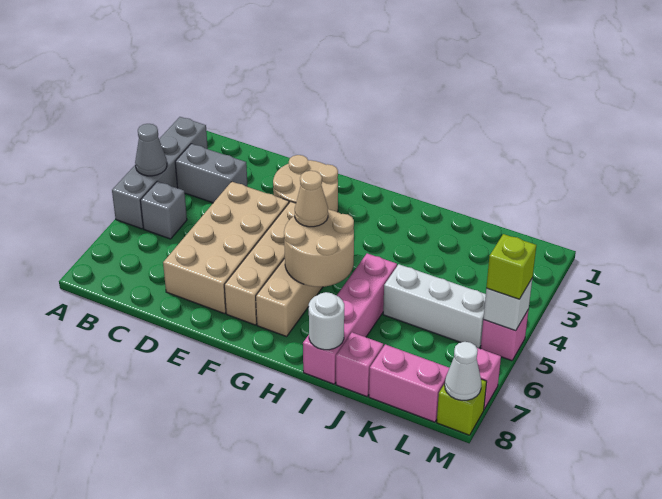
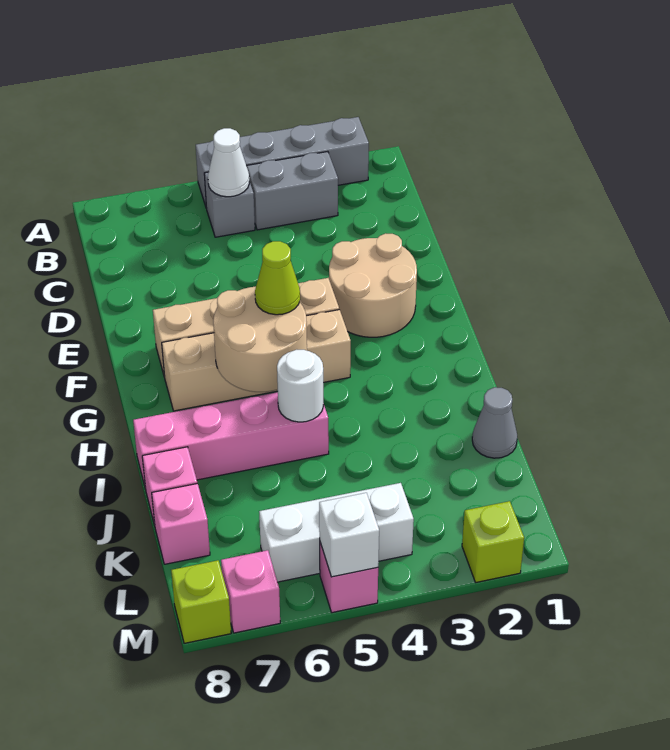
grey cone A4 level 2 -> grey cone J1 level 1
grey brick B3:C3 level 1 -> grey brick B3:B4 level 1
tan brick D4:E7 level 1 -> none
tan cone G5 level 3 -> lime cone G5 level 3
white round brick I8 level 2 -> white round brick I5 level 2
white brick J5:L5 level 1 -> white brick L4:L6 level 1
pink brick K8:L8 level 1 -> pink brick K8 level 1
lime brick M5 level 3 -> lime brick M2 level 1
white cone M8 level 2 -> white cone B5 level 2

